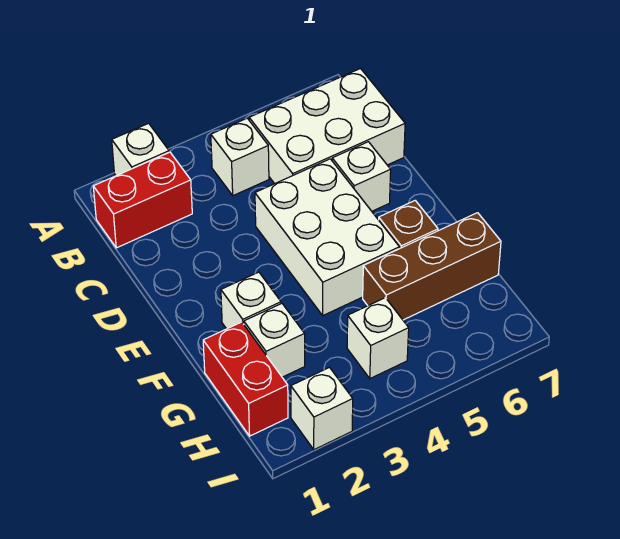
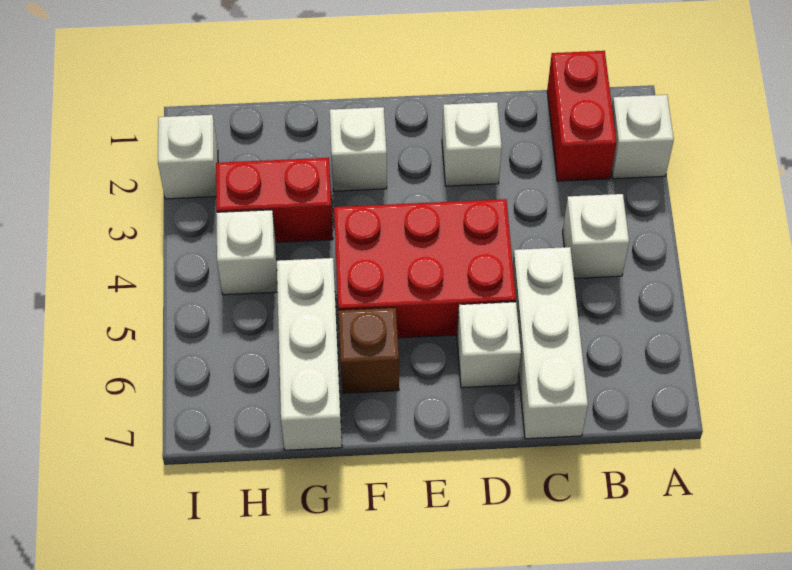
white brick B5:C7 level 1 -> white brick C5:C7 level 1
white brick D4:F5 level 1 -> red brick D4:F5 level 1
red brick G1:H1 level 1 -> red brick G3:H3 level 1
white brick G2 level 1 -> white brick D2 level 1
brown brick G5:G7 level 1 -> white brick G5:G7 level 1

